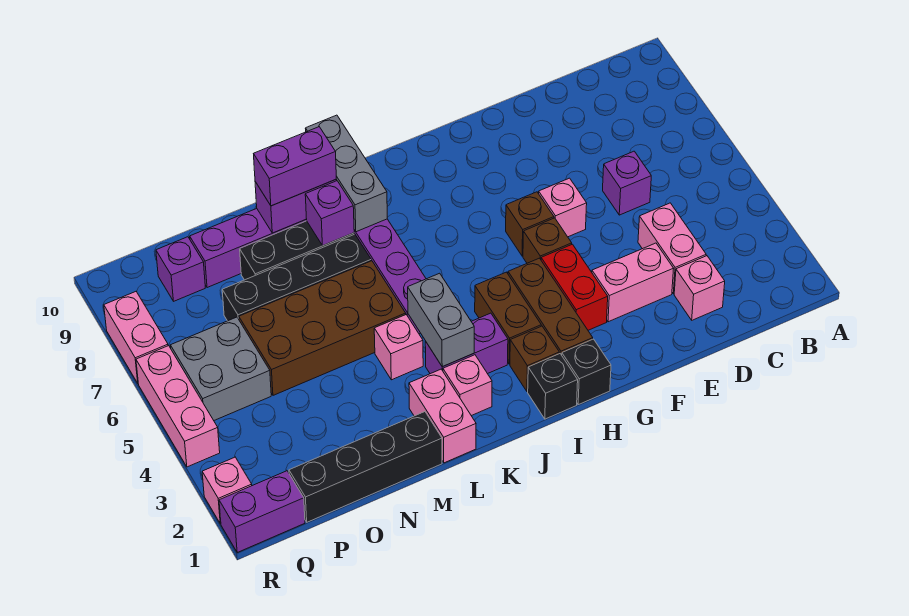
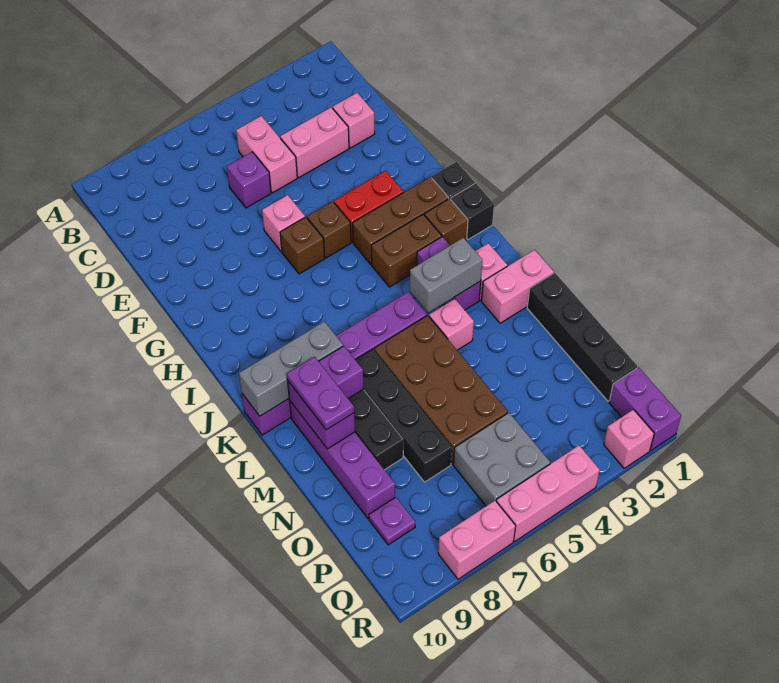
pink brick E3:F3 level 1 -> pink brick C5:D5 level 1
purple brick L9:M9 level 3 -> purple plate L9:M9 level 3
purple brick P9 level 1 -> purple plate P9 level 1

